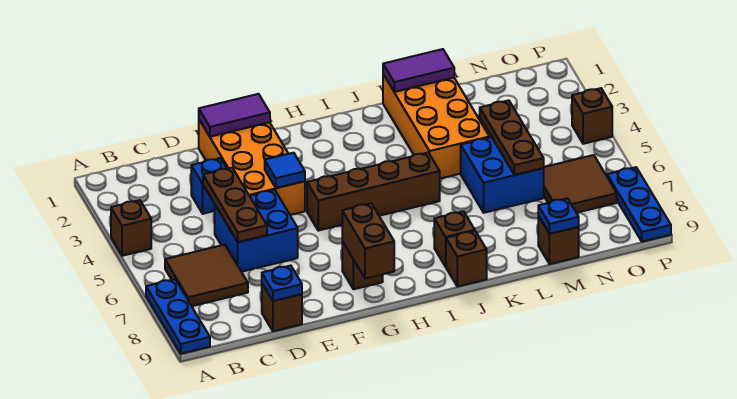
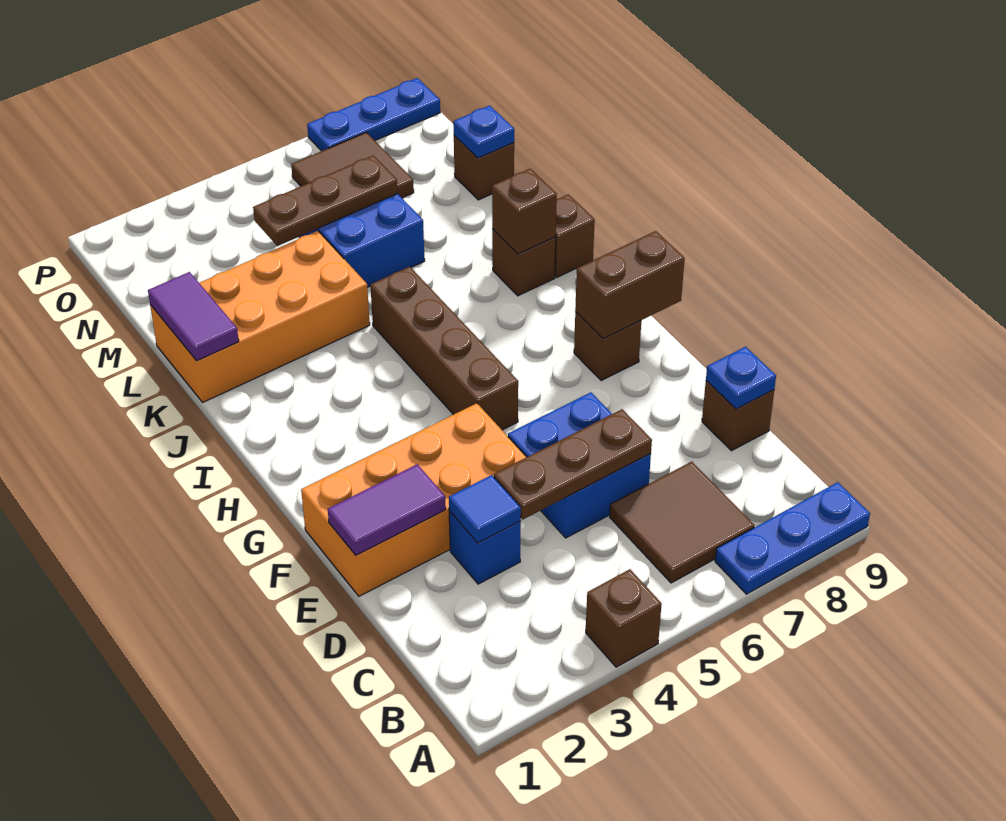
purple tile E1:F1 level 2 -> purple tile E1:E2 level 2
blue tile F4 level 2 -> blue tile D3 level 2
brown brick P4 level 1 -> brown brick J8 level 2

